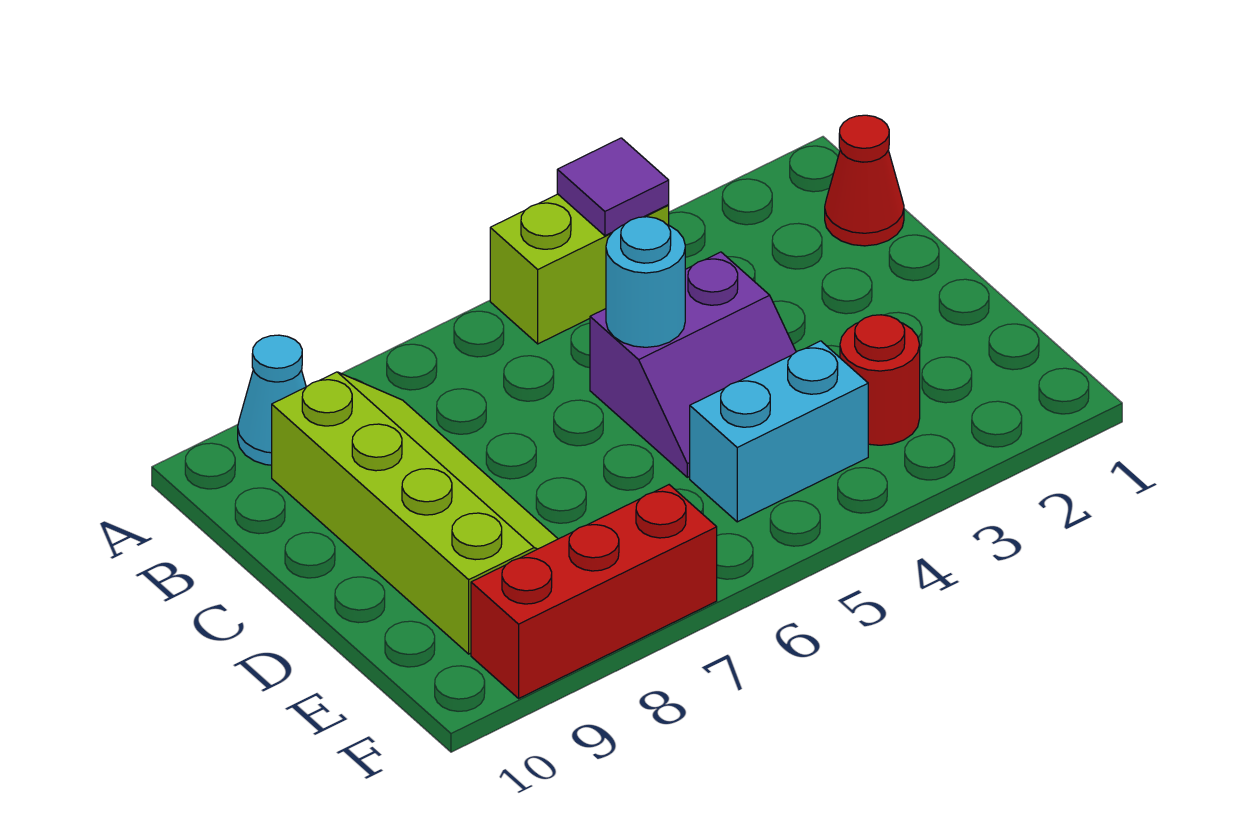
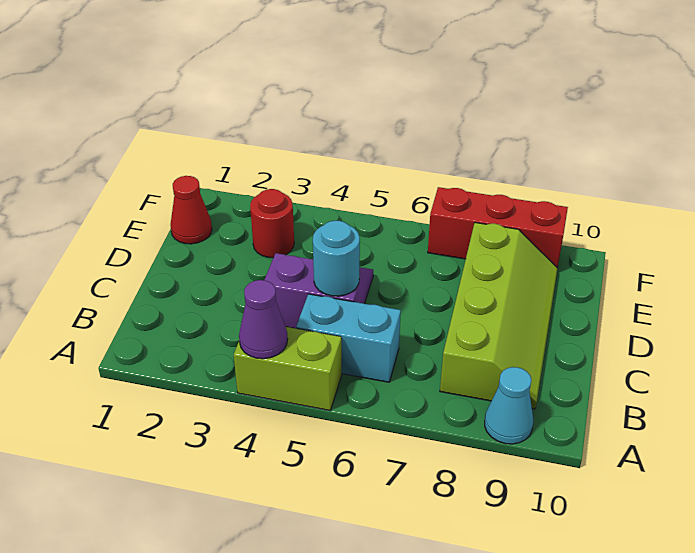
purple tile A4 level 2 -> purple cone A4 level 2
red cone B1 level 1 -> red cone E1 level 1
lime slope B8:E9 level 1 top 9 -> lime slope B8:E9 level 1 top 8
cyan brick E4:E5 level 1 -> cyan brick B5:B6 level 1

